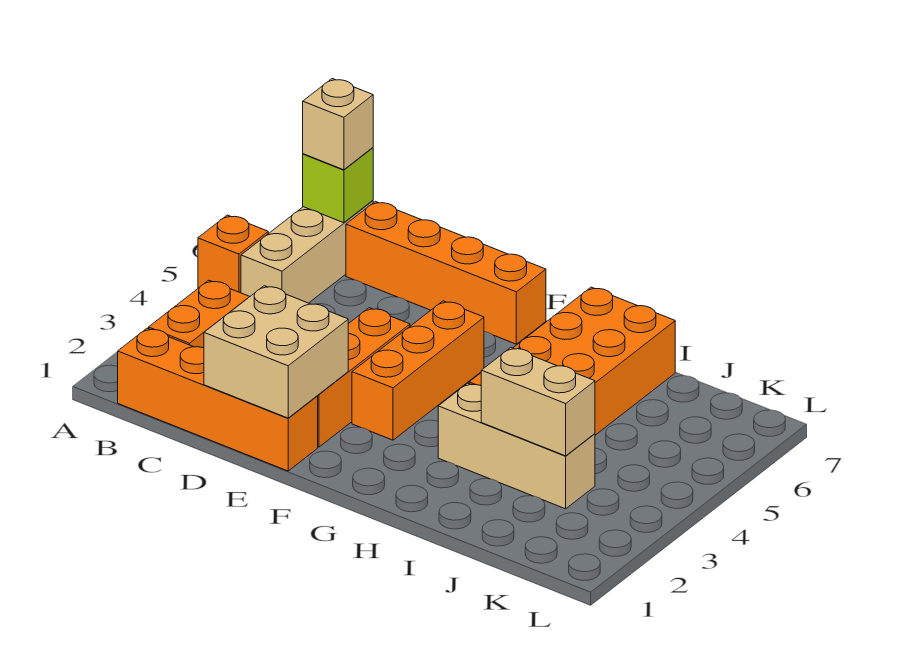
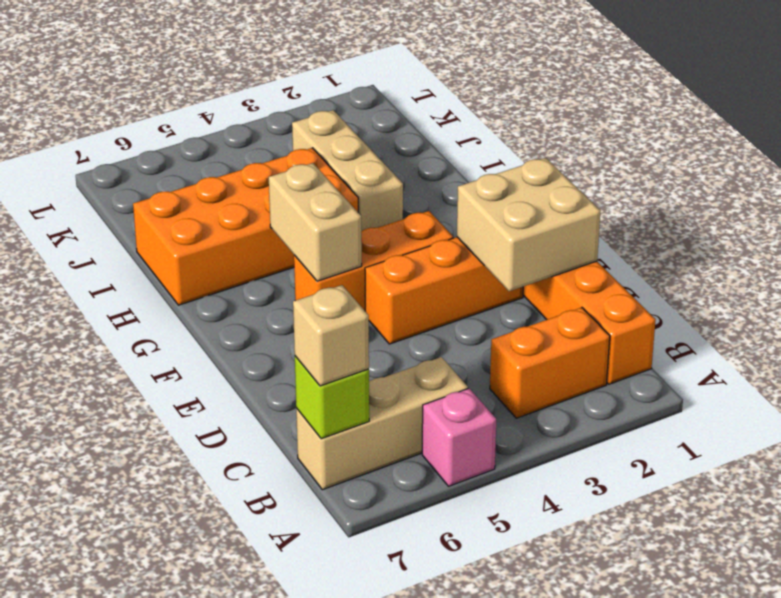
orange brick A5 level 1 -> pink brick A5 level 1
orange brick C7:F7 level 1 -> none
tan brick I3:J3 level 2 -> tan brick F5:G5 level 2

